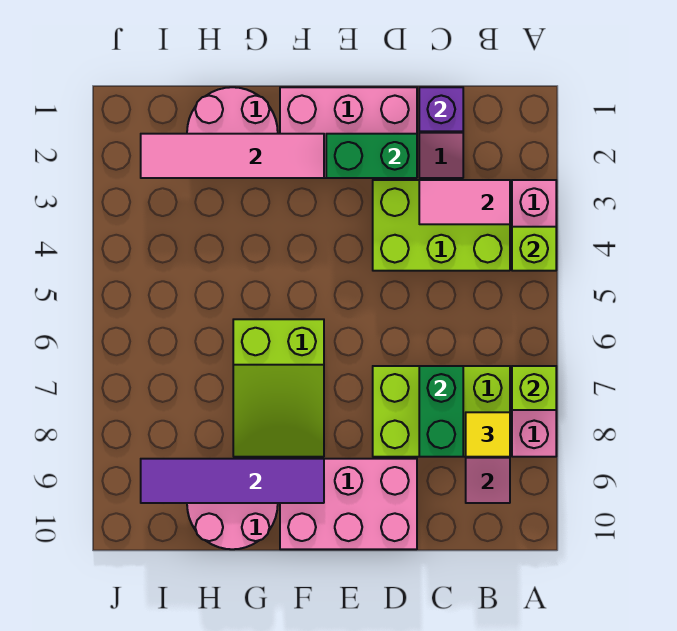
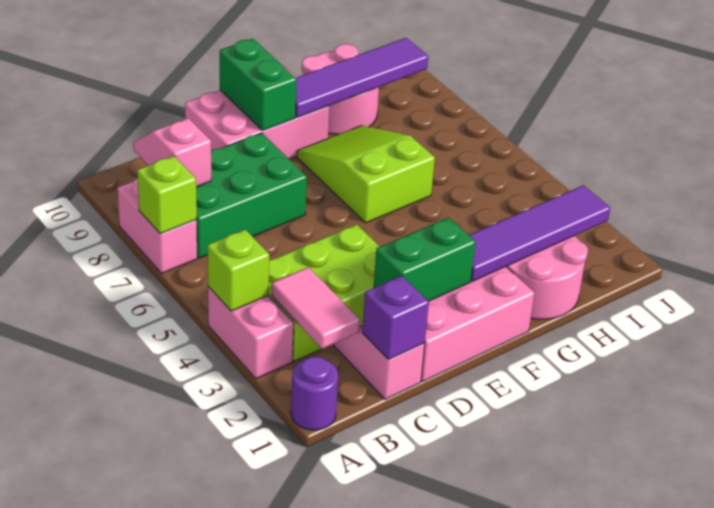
none -> purple round brick A1 level 1
pink tile B3:C3 level 2 -> pink tile B2:B3 level 2
lime brick B7:D8 level 1 -> green brick B7:D8 level 1
yellow tile B8 level 3 -> none
green brick C7:C8 level 2 -> green brick E9:E10 level 2
pink tile F2:I2 level 2 -> purple tile F2:I2 level 2

